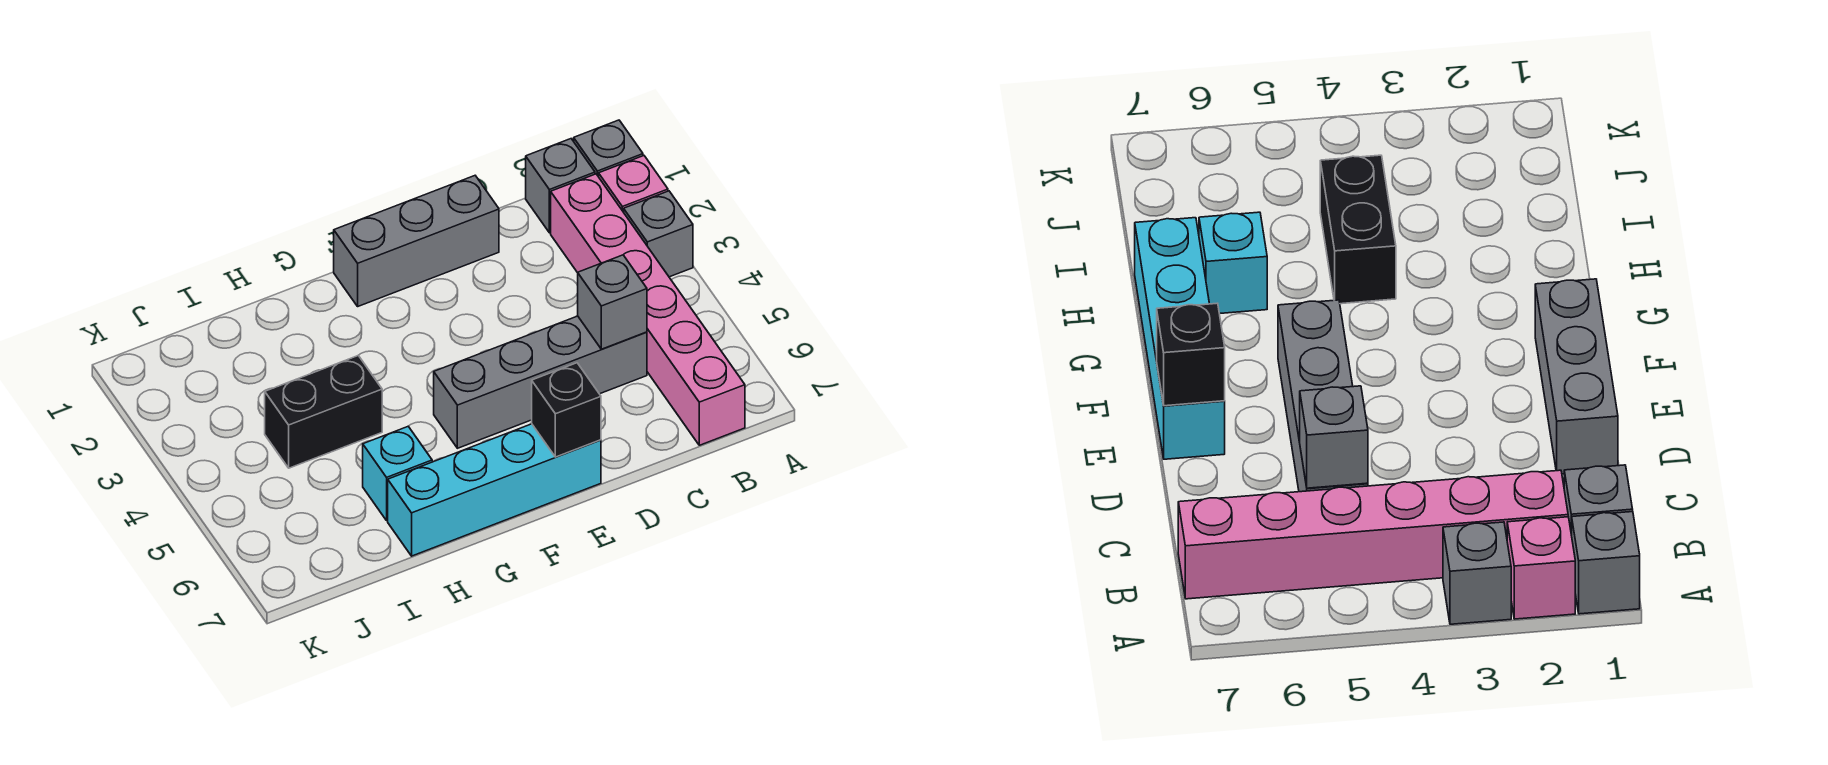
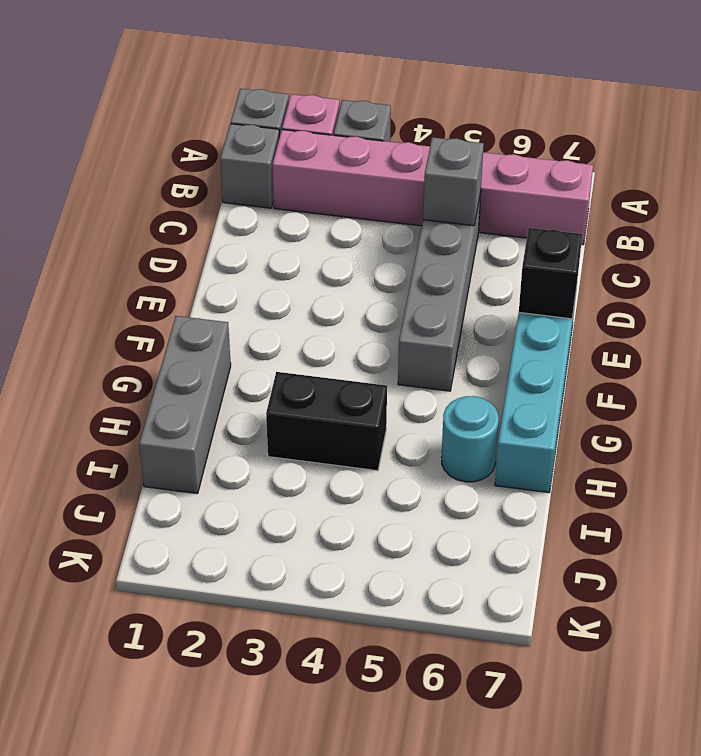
grey brick D1:F1 level 1 -> grey brick G1:I1 level 1
black brick H4:I4 level 1 -> black brick H3:H4 level 1
cyan brick H6 level 1 -> cyan round brick H6 level 1

